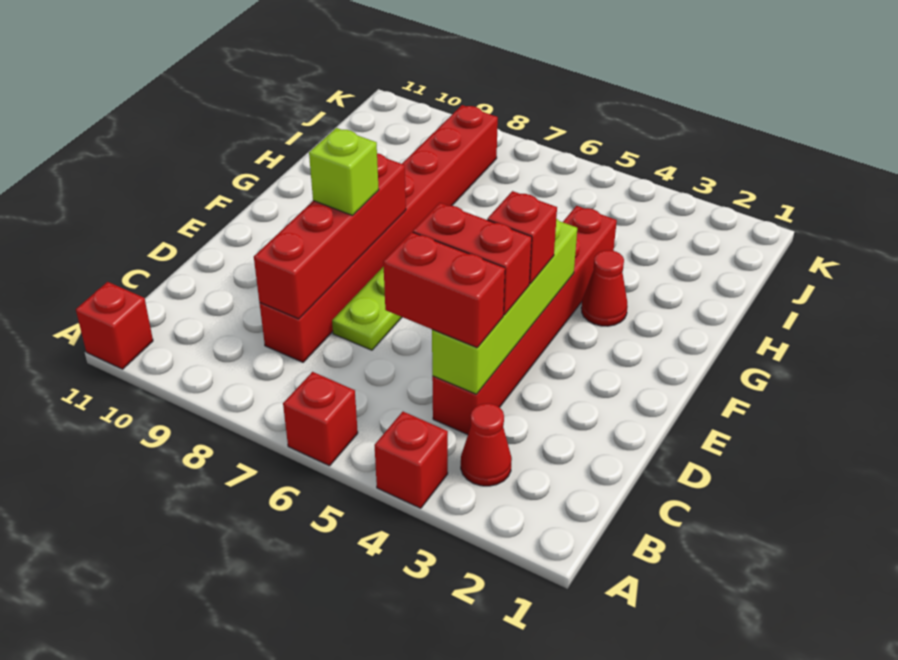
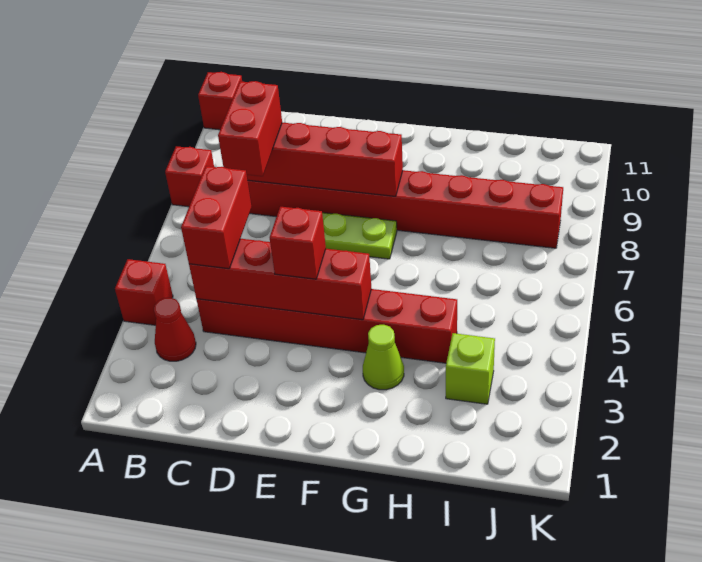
red brick A6 level 1 -> red brick A8 level 1
lime brick C4:F4 level 2 -> red brick C4:F4 level 2
red brick D4:D5 level 3 -> red brick C7:C8 level 3
lime brick E8 level 3 -> lime brick I3 level 1
red cone G3 level 1 -> lime cone G3 level 1

